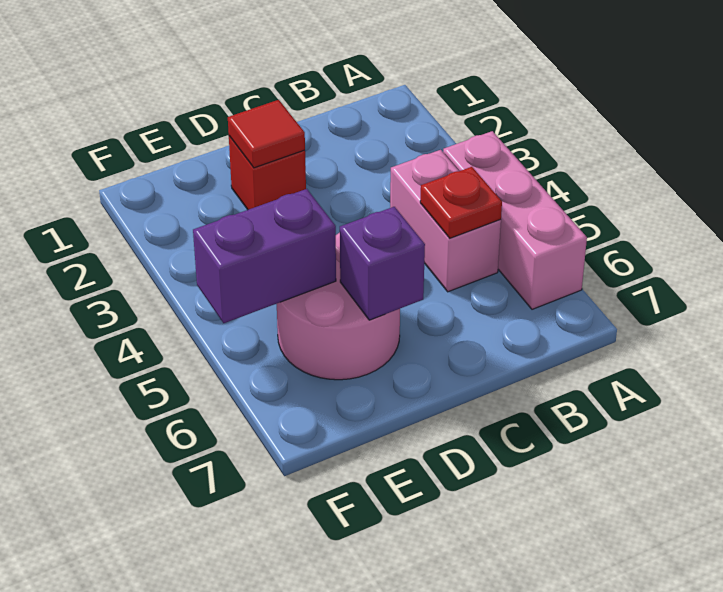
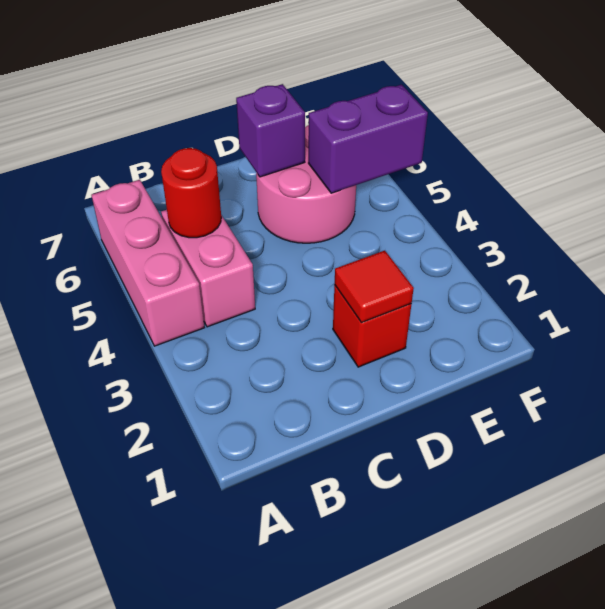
red plate B5 level 2 -> red round brick B5 level 2

